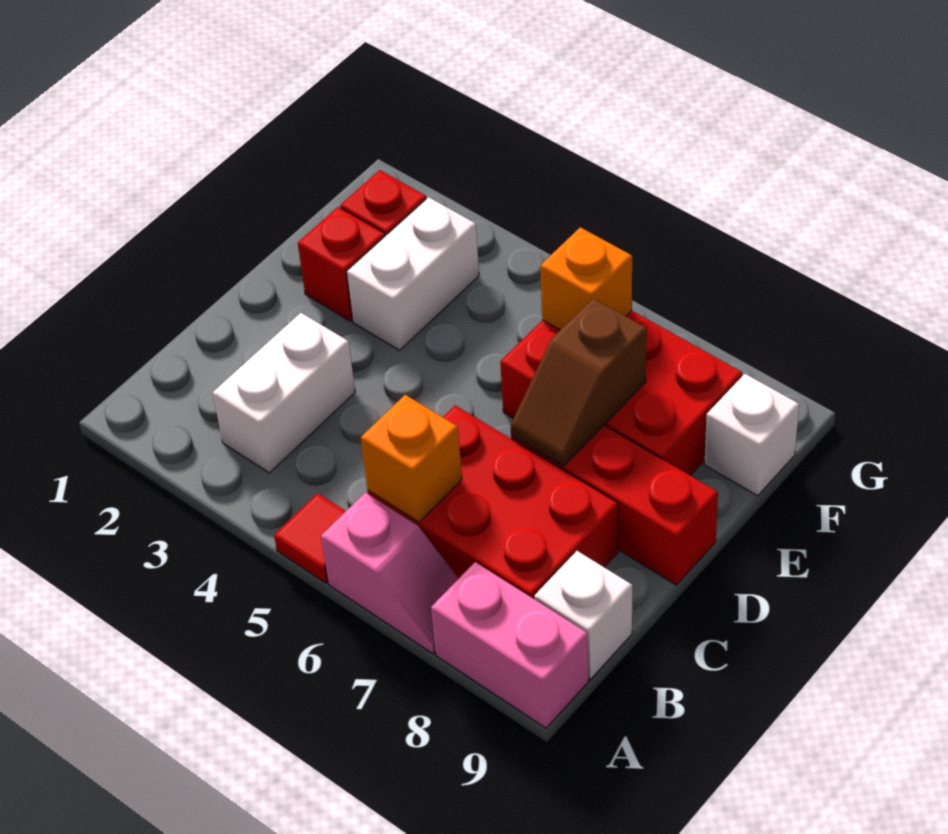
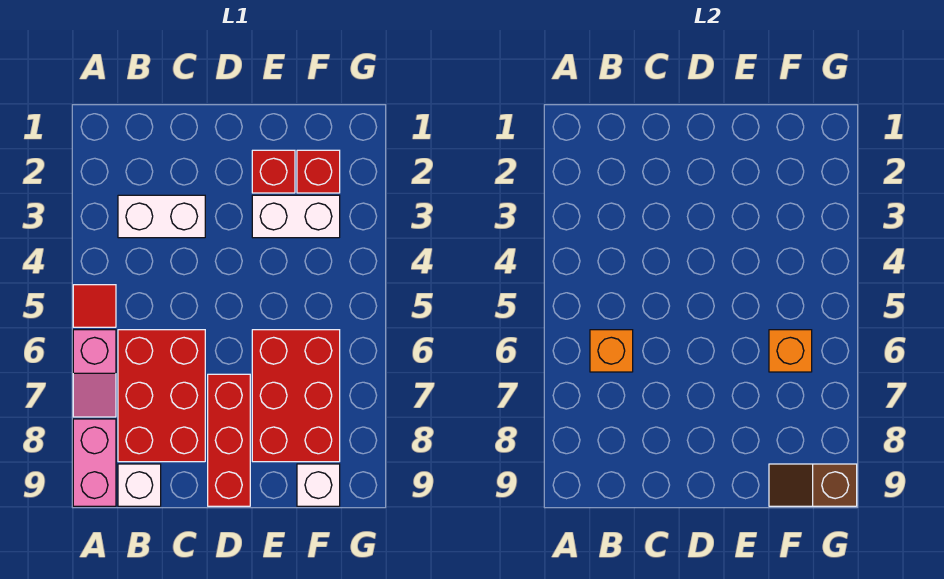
brown slope D7:E7 level 2 top E -> brown slope F9:G9 level 2 top G

